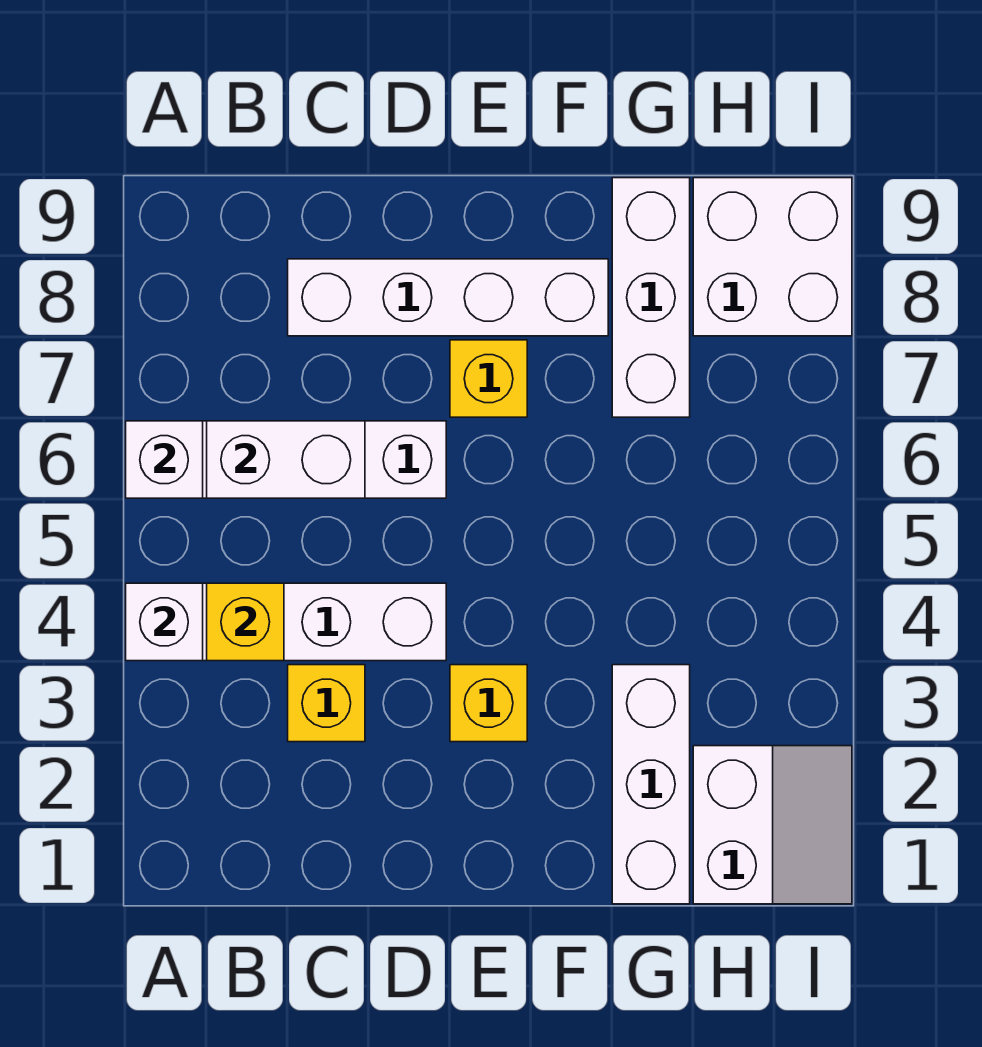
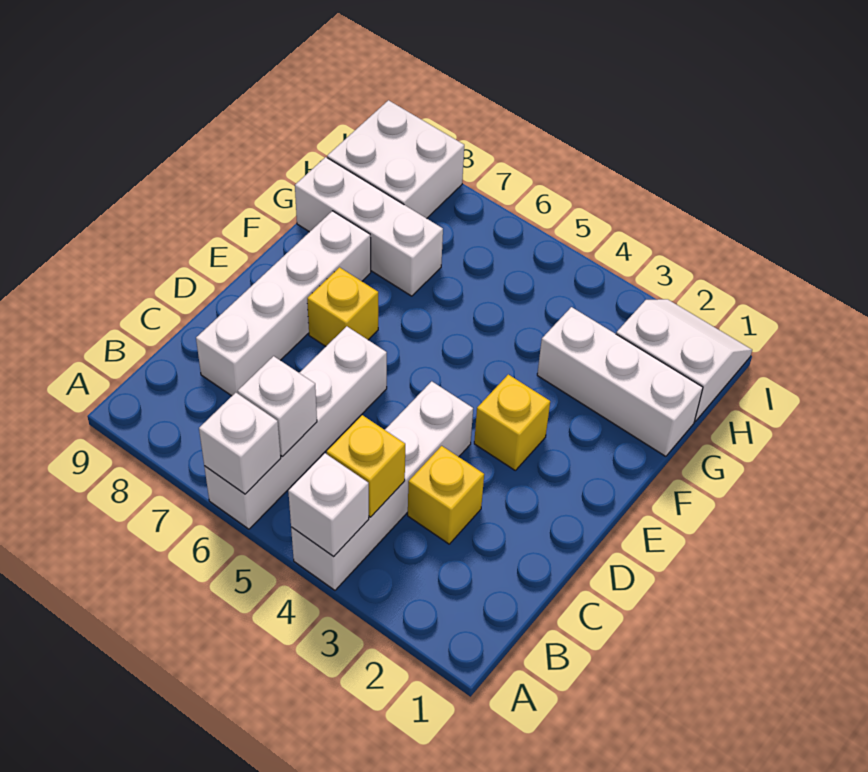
white brick B6:C6 level 2 -> white brick B6 level 2

